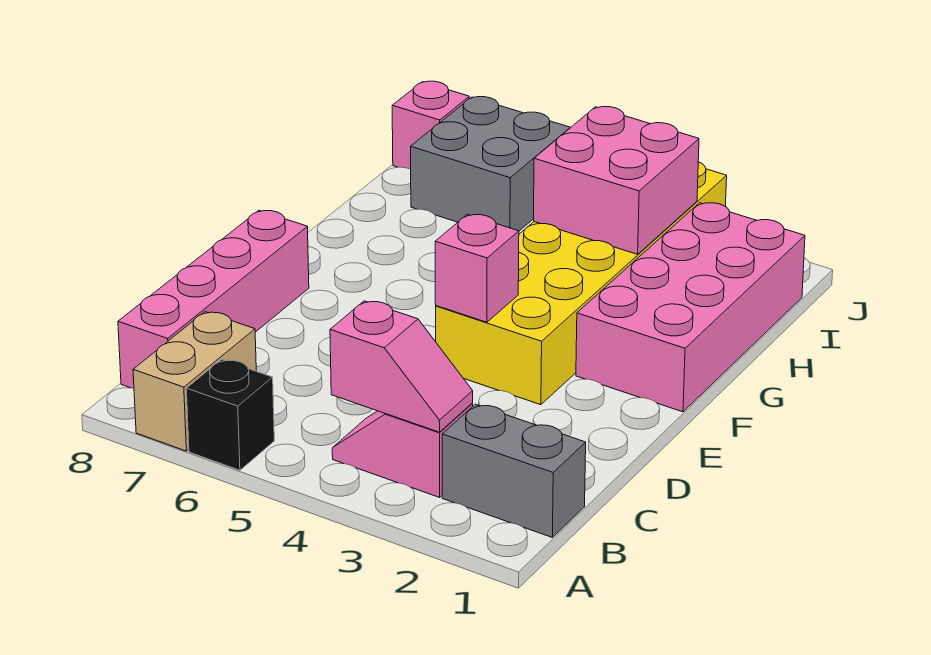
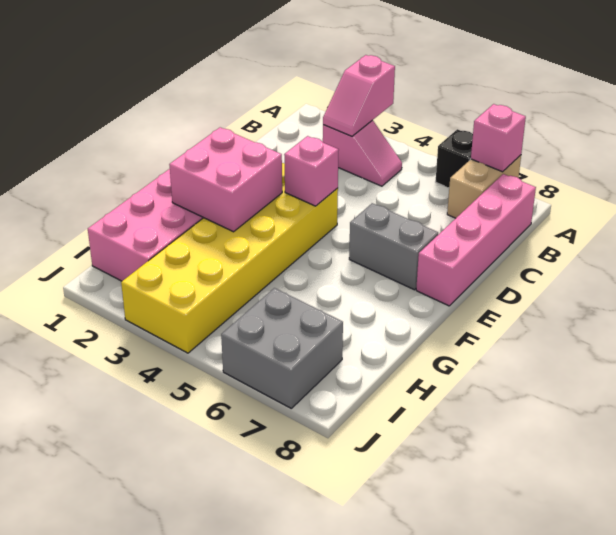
grey brick B1:B2 level 1 -> grey brick E6:E7 level 1
pink slope B3:B4 level 2 top 4 -> pink slope A3:B3 level 2 top A
pink brick H3:I4 level 2 -> pink brick F2:G3 level 2
pink brick J8 level 1 -> pink brick A7 level 2

